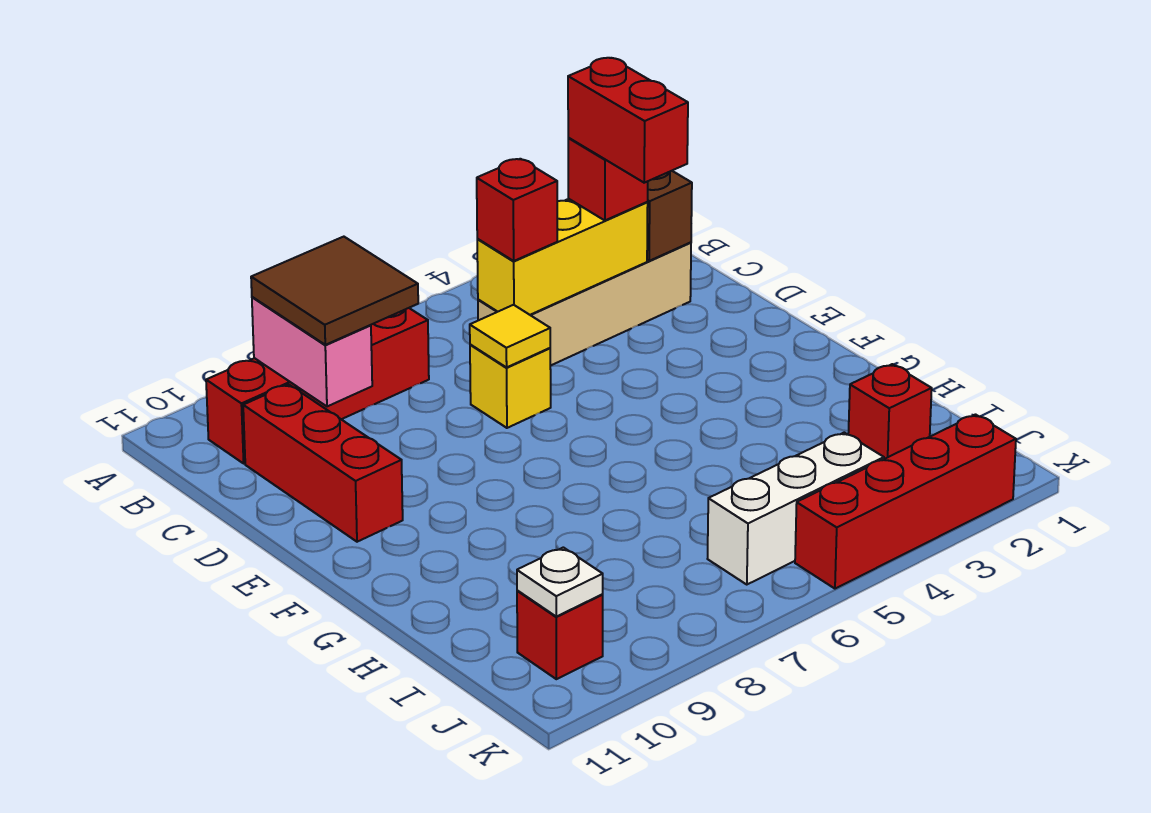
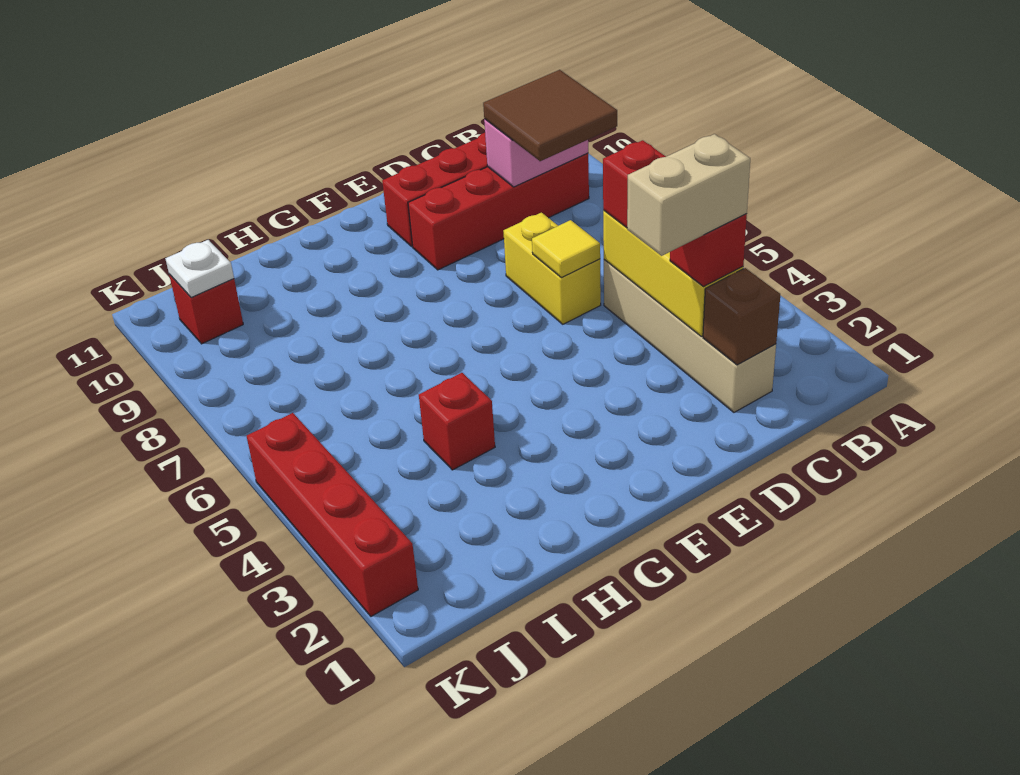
red brick B7:B10 level 1 -> red brick B9:E9 level 1
red brick C3:D3 level 4 -> tan brick C3:D3 level 4
yellow brick D6 level 1 -> yellow brick D6:D7 level 1
red brick I2 level 1 -> red brick H4 level 1
white brick J4:J6 level 1 -> none

